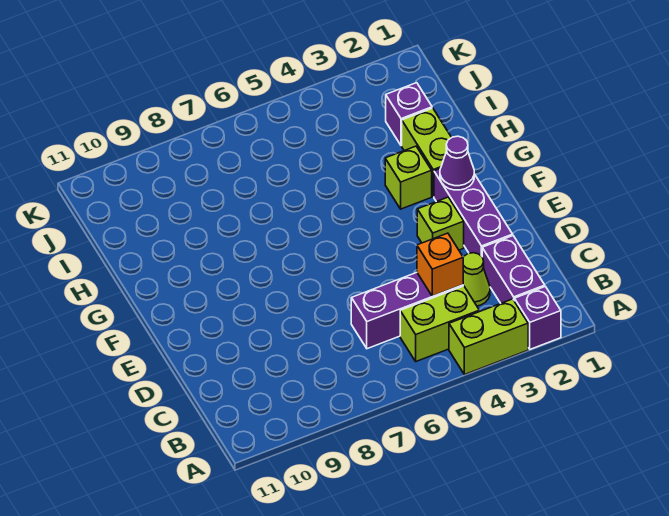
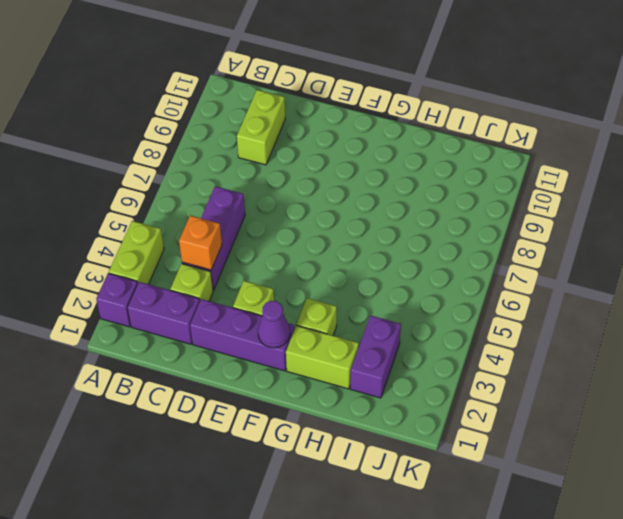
lime brick B4:B5 level 1 -> lime brick C9:C10 level 1
lime cone C3 level 1 -> lime brick C3 level 1
purple brick I2 level 1 -> purple brick I2:I3 level 1

